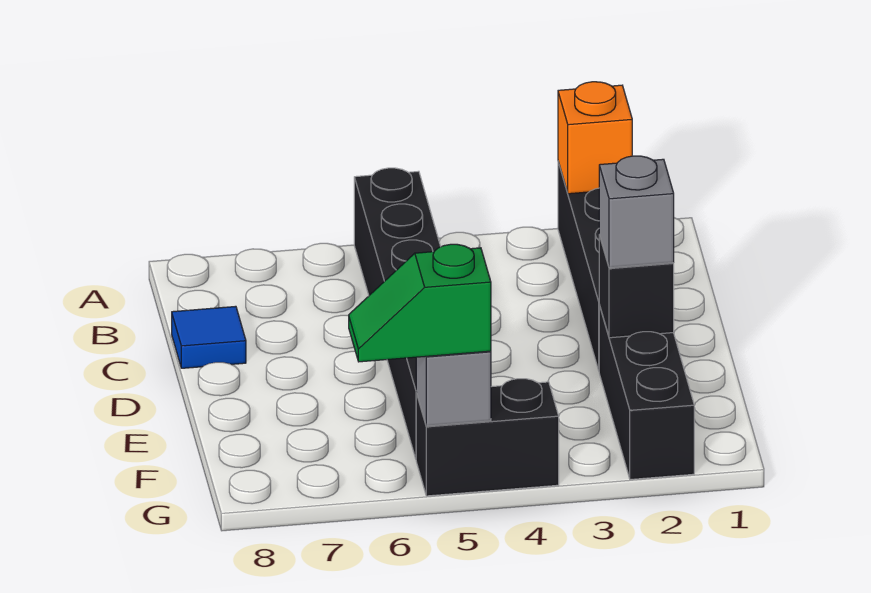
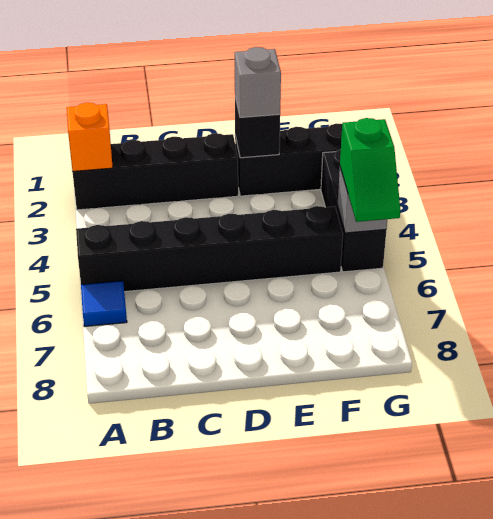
blue tile C8 level 1 -> blue tile A6 level 1
black brick G4:G5 level 1 -> black brick G3:G5 level 1

